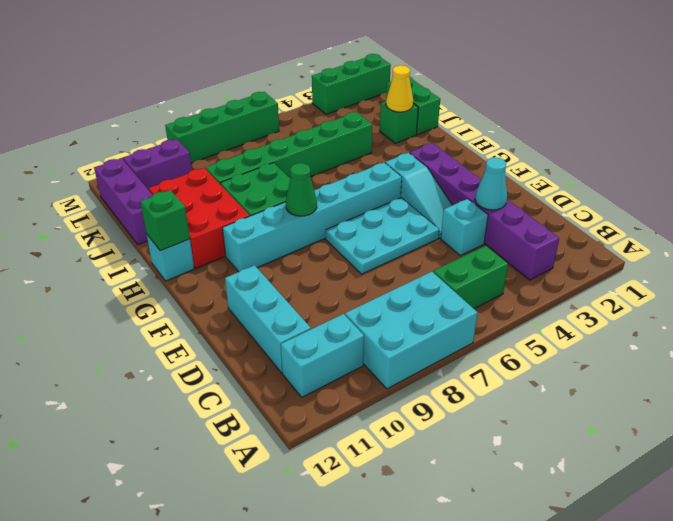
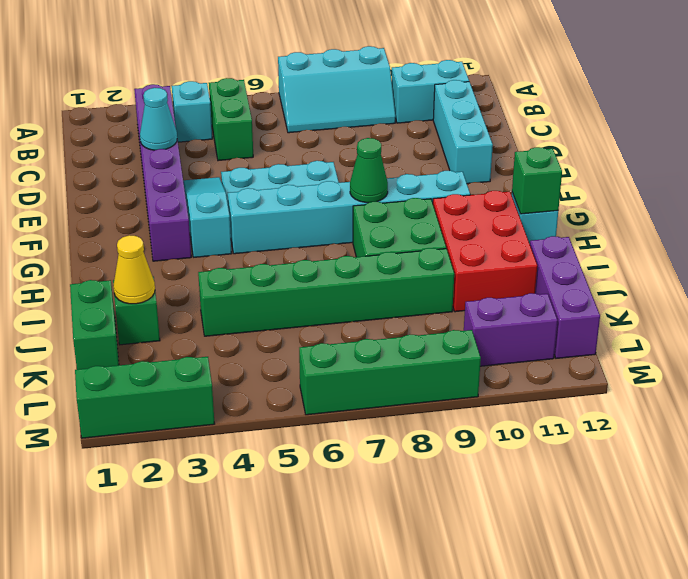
cyan brick A7:B9 level 1 -> cyan slope A7:B9 level 1 top A
green brick B5:B6 level 1 -> green brick B5:C5 level 1
cyan brick D4 level 1 -> cyan brick B4 level 1

